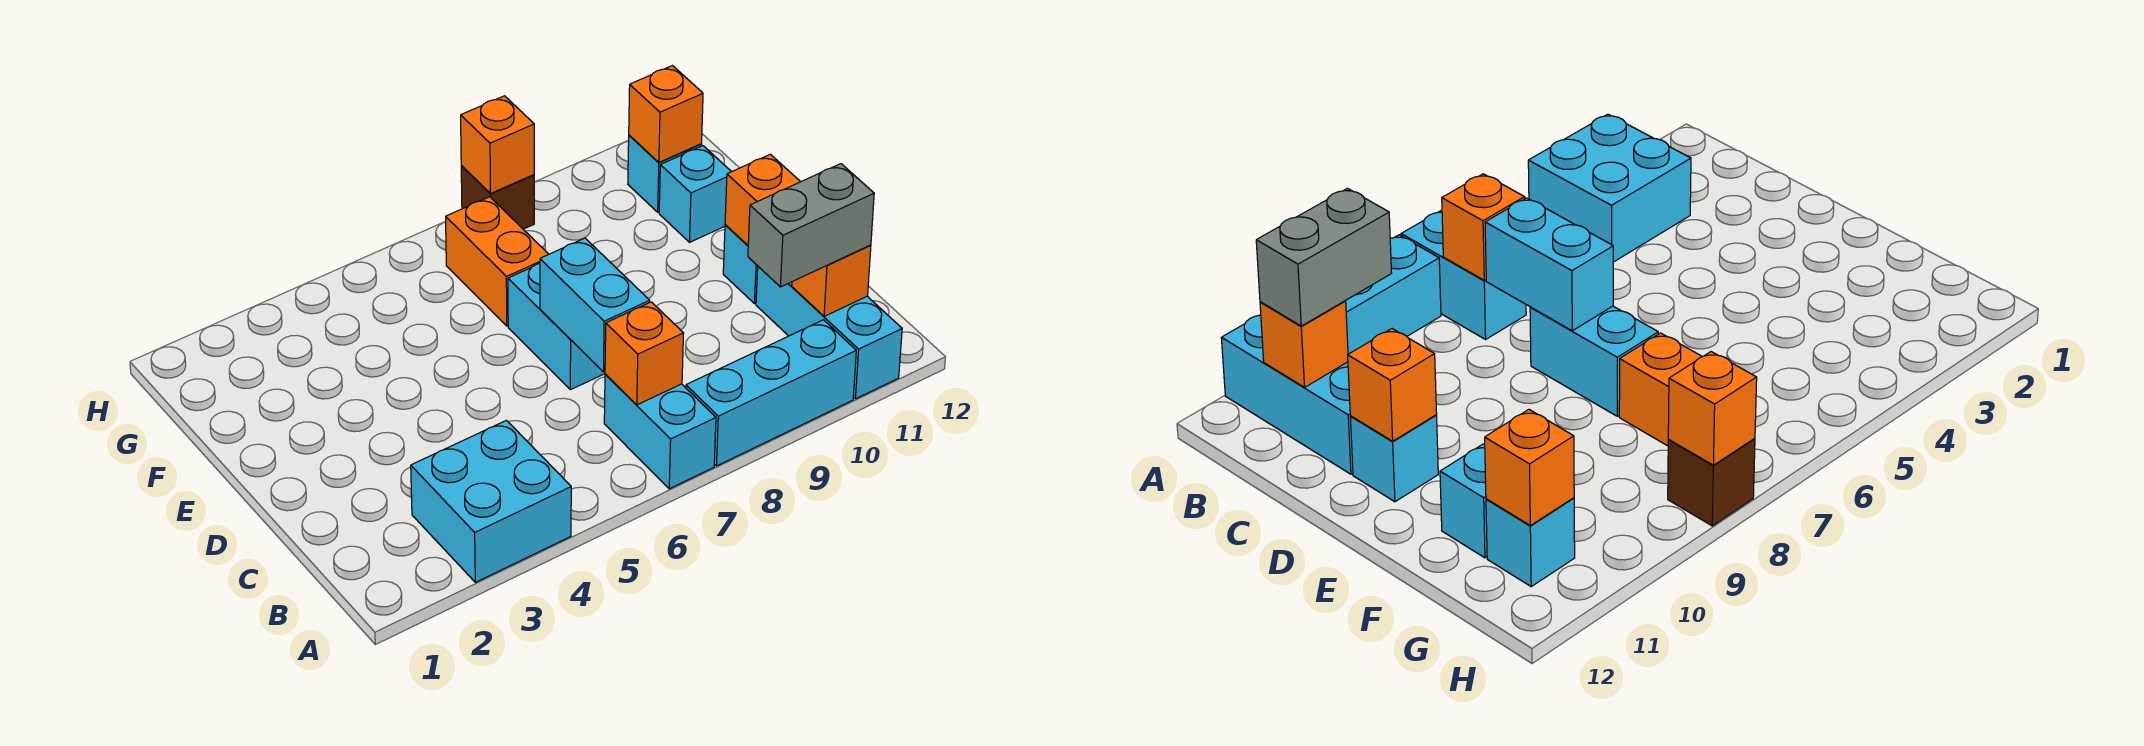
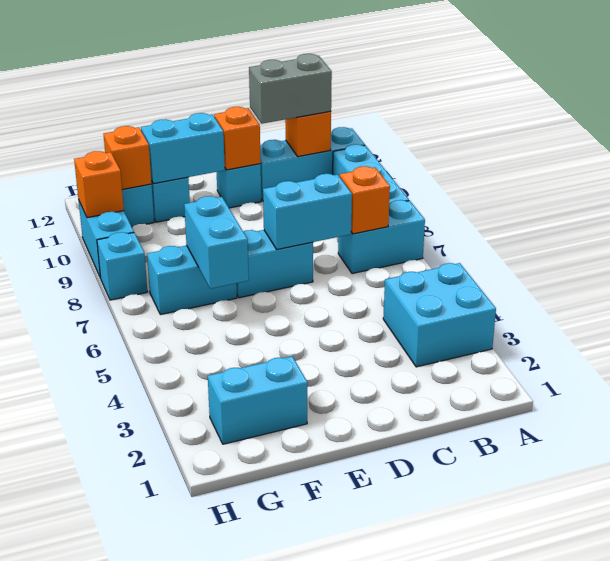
grey brick B10:B11 level 3 -> grey brick B11:C11 level 3
none -> cyan brick E11:F11 level 2
none -> cyan brick F2:G2 level 1
none -> cyan brick F6:F7 level 2
orange brick F7:G7 level 1 -> cyan brick F7:G7 level 1
brown brick H8 level 1 -> cyan brick H8 level 1
orange brick H8 level 2 -> orange brick H10 level 2
none -> cyan brick H9:H10 level 1

